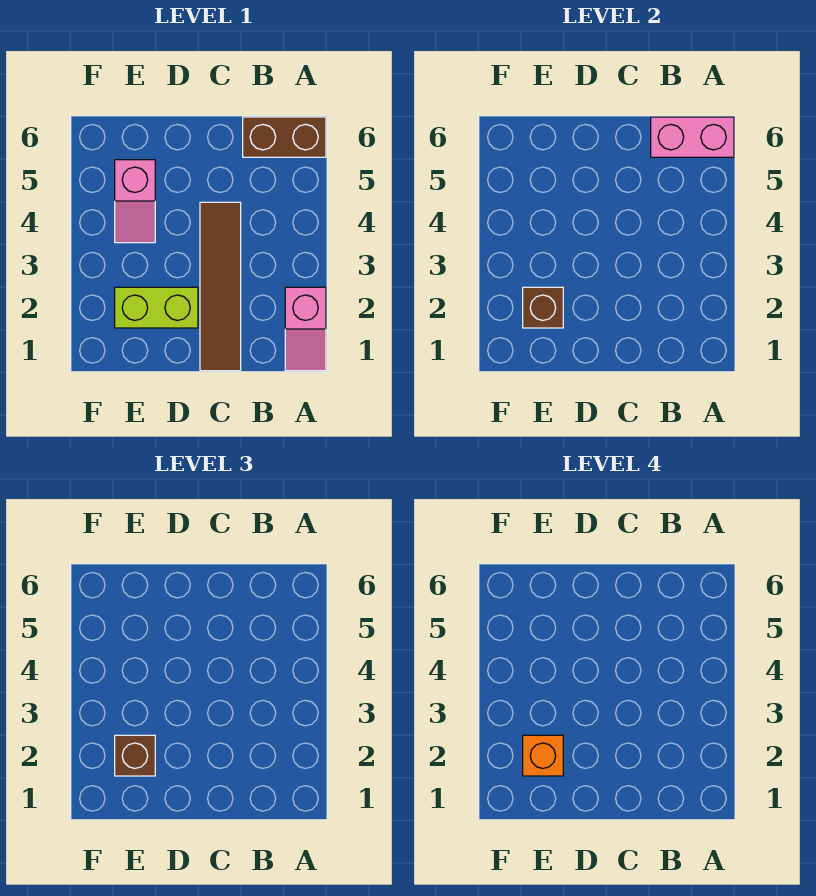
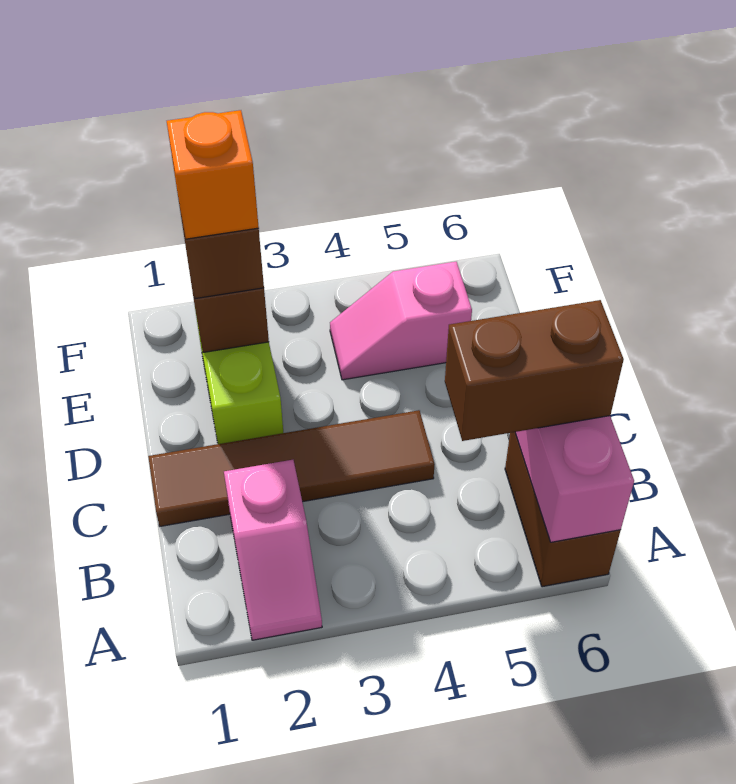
pink slope A1:A2 level 1 top 2 -> pink slope A2:B2 level 1 top B
none -> brown brick B5:B6 level 3

